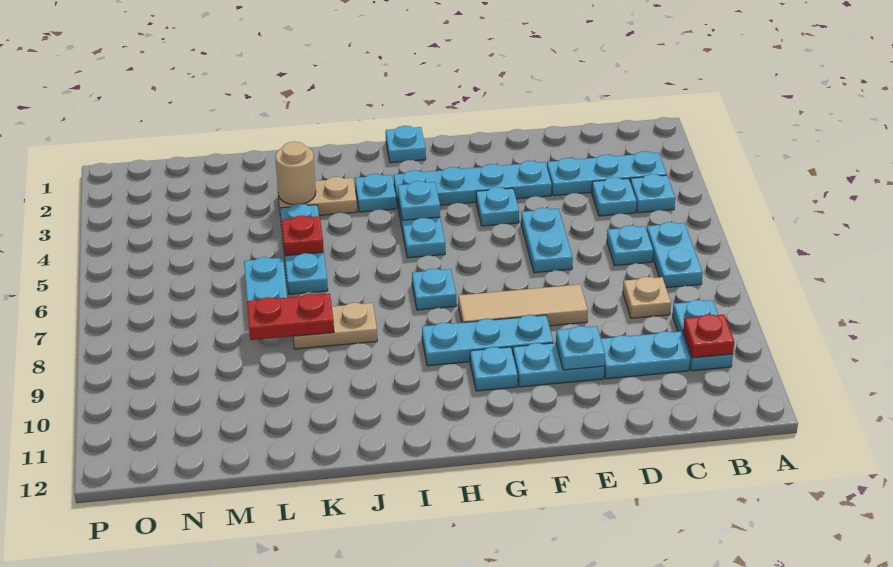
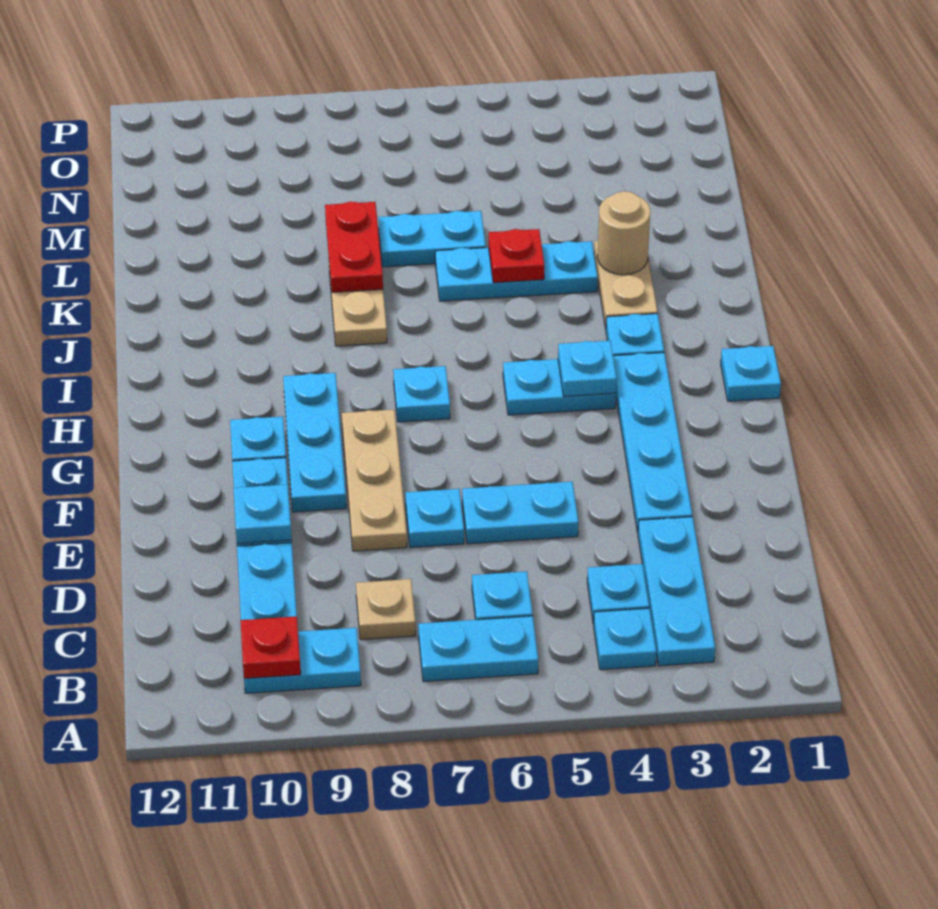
tan tile E8:G8 level 1 -> tan plate E8:G8 level 1
cyan plate F4 level 1 -> cyan plate E7 level 1

